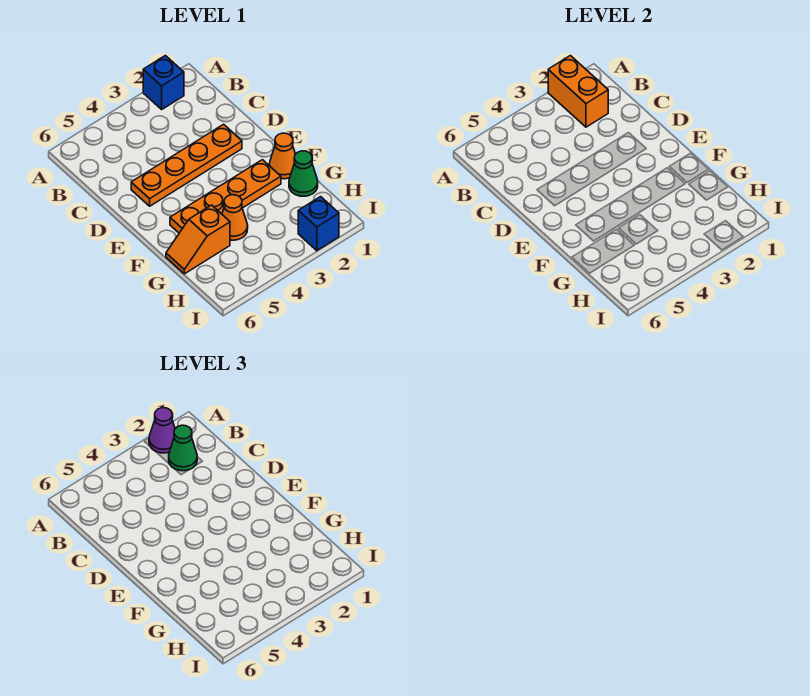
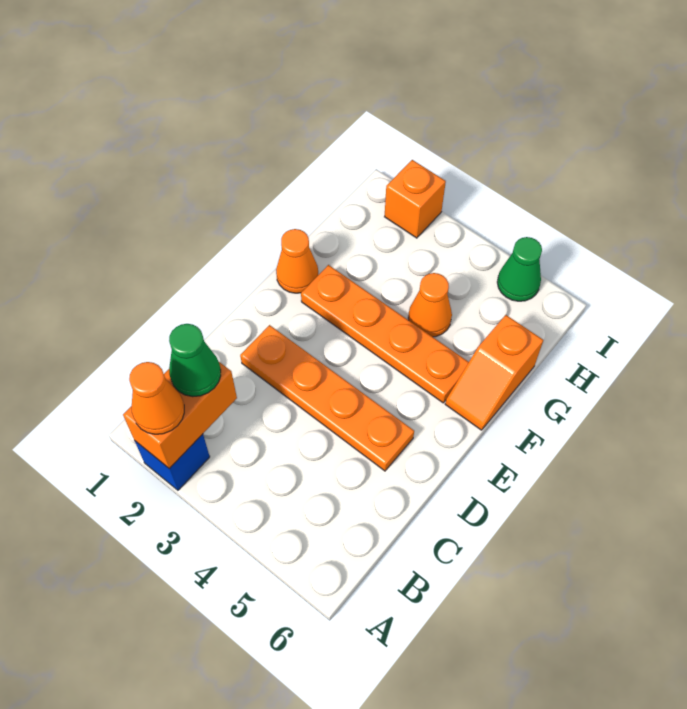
purple cone A2 level 3 -> orange cone A2 level 3
green cone G1 level 1 -> green cone I5 level 1
orange slope G5:G6 level 1 top 5 -> orange slope F6:G6 level 1 top G
blue brick I2 level 1 -> orange brick I2 level 1

